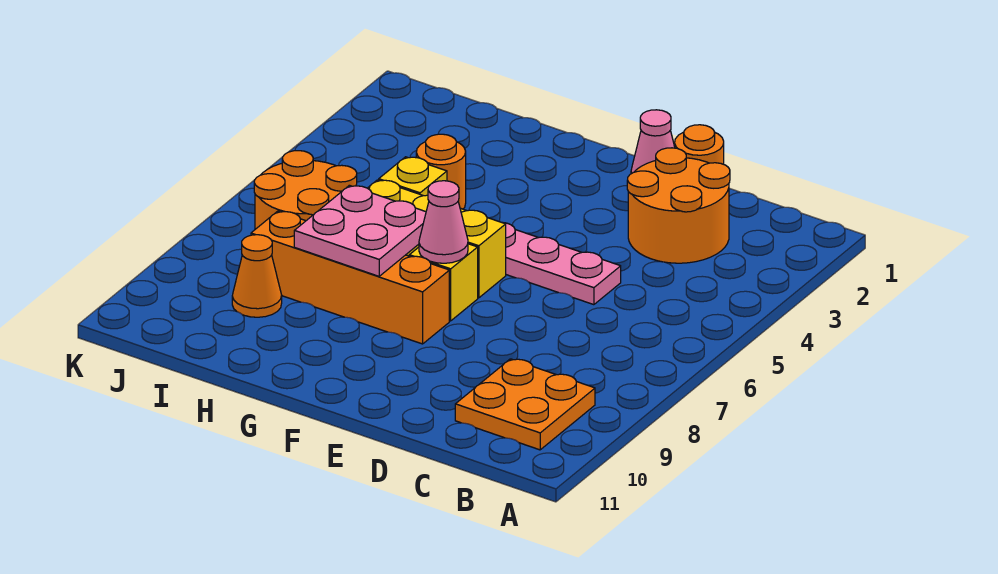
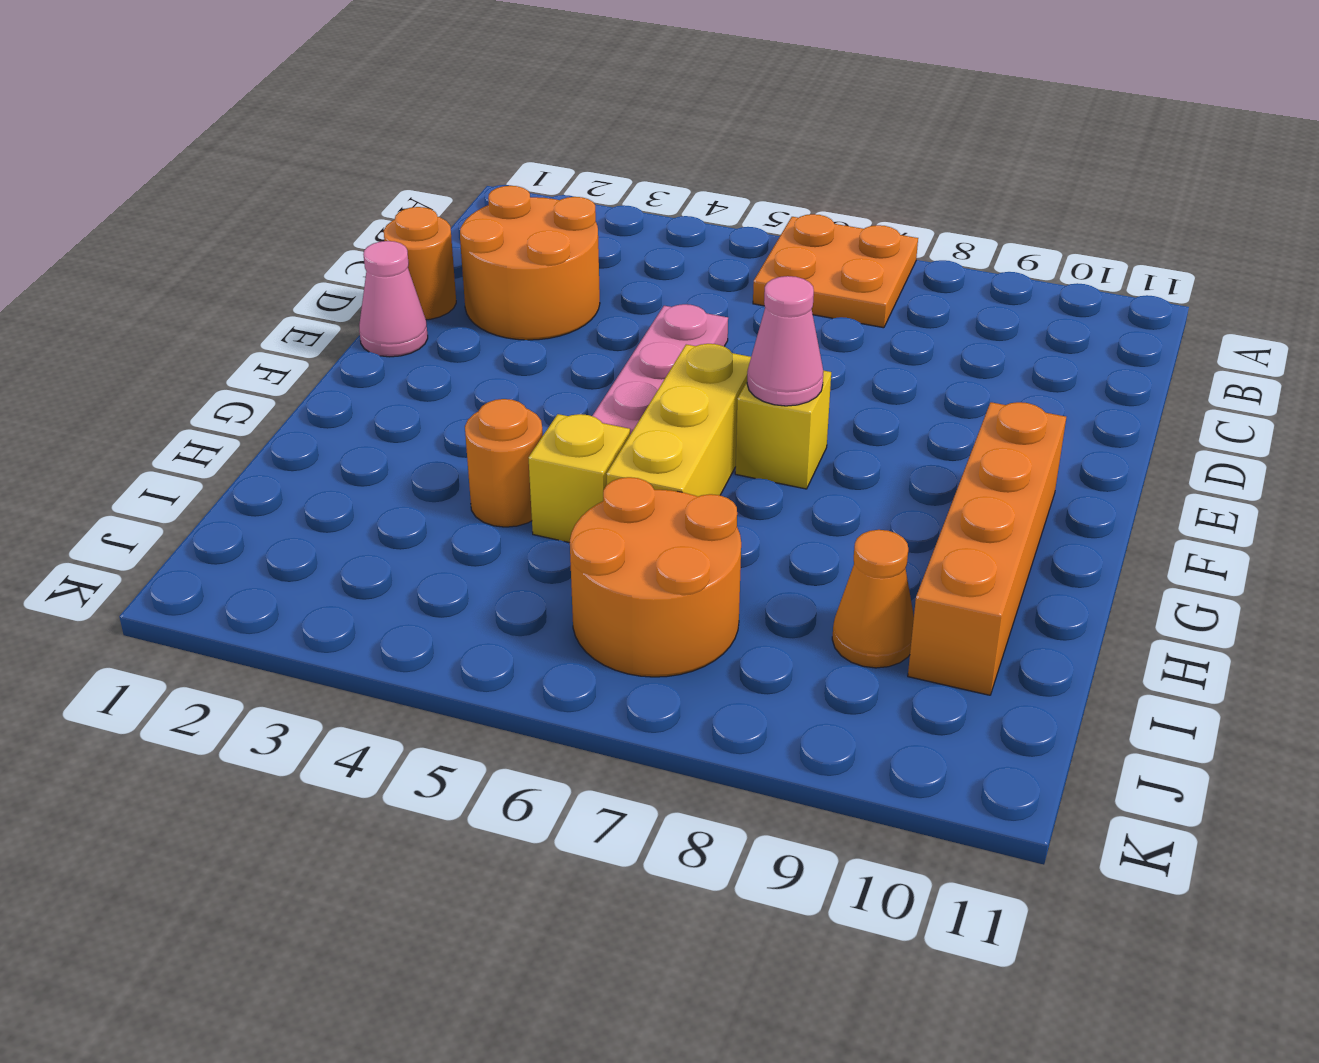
orange plate B9:C10 level 1 -> orange plate A6:B7 level 1
orange brick F8:I8 level 1 -> orange brick F10:I10 level 1
pink plate G7:H8 level 2 -> none

